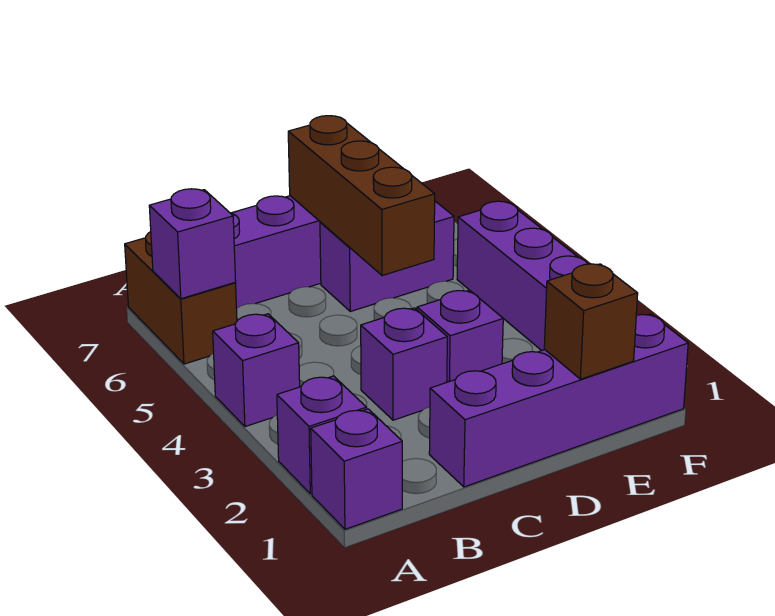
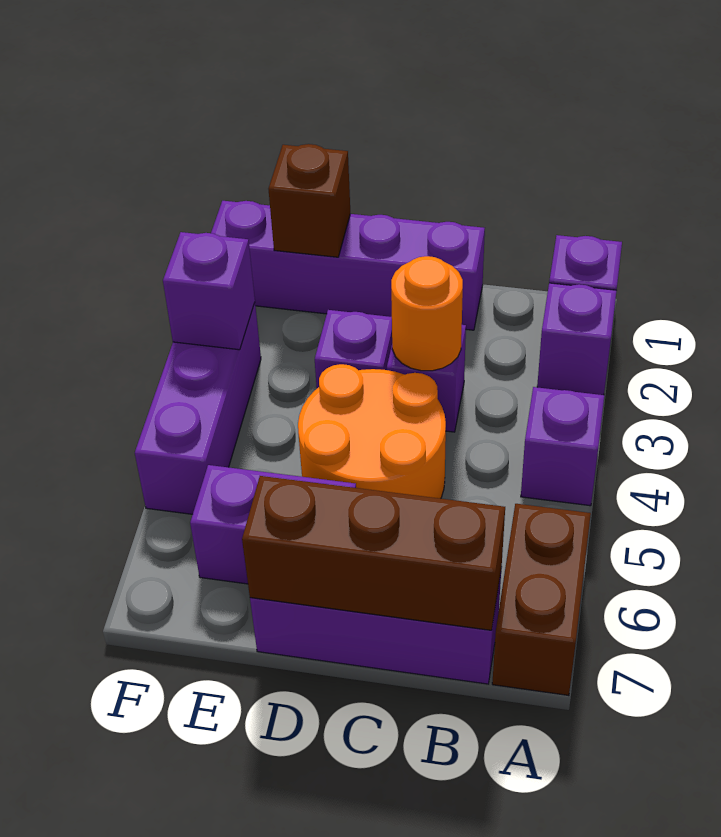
purple brick A6 level 2 -> purple brick F3 level 2
none -> orange round brick C3 level 2
none -> orange round brick C4:D5 level 1
brown brick D5:D7 level 2 -> brown brick B7:D7 level 2

